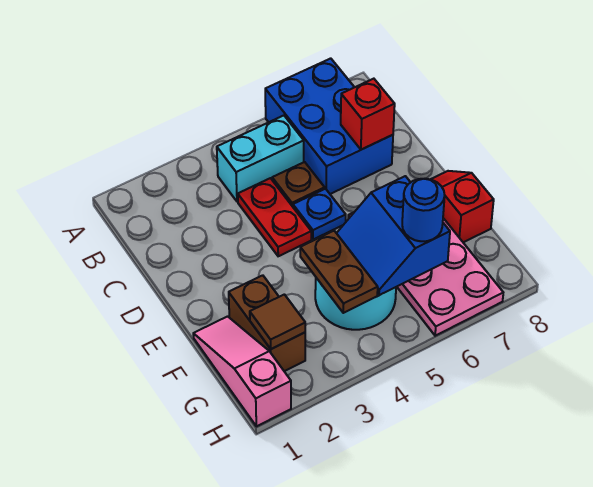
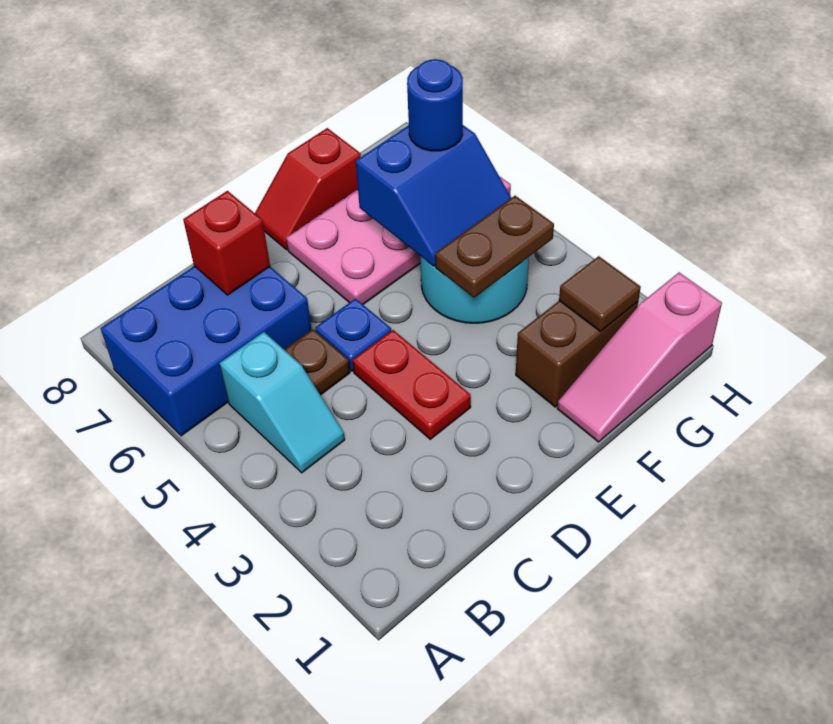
cyan brick B4:B5 level 1 -> cyan slope B4:B5 level 1 top 5
red plate C4:D4 level 1 -> red plate D3:D4 level 1

